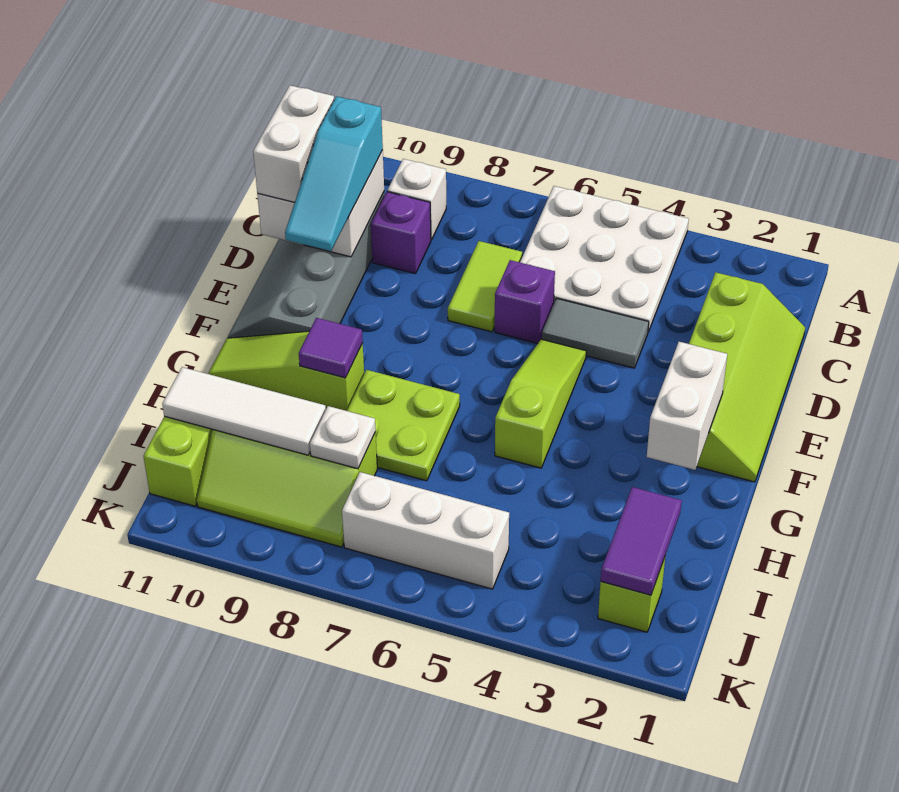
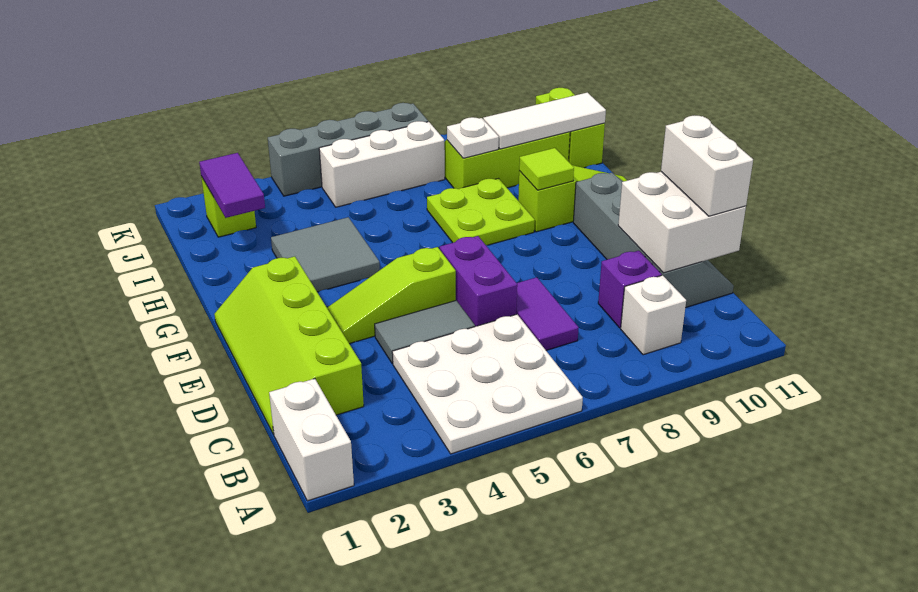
lime tile C7:D7 level 1 -> purple tile C7:D7 level 1
cyan slope C10:E10 level 3 top C -> none
purple brick D6 level 1 -> purple brick D6:E6 level 1
lime slope E5:G5 level 1 top G -> lime slope E3:E5 level 1 top 5
white brick F2:G2 level 2 -> white brick A1:B1 level 1
none -> grey tile G3:H4 level 1
purple tile G9 level 2 -> lime tile G9 level 2
none -> grey brick K4:K7 level 1

